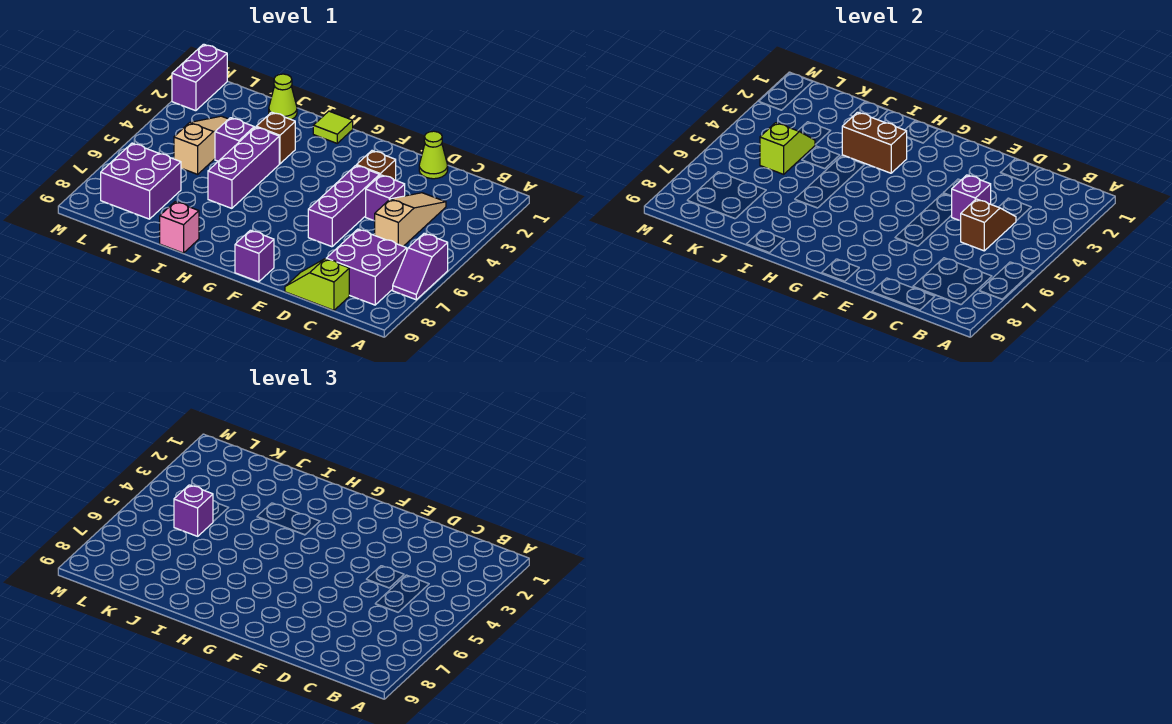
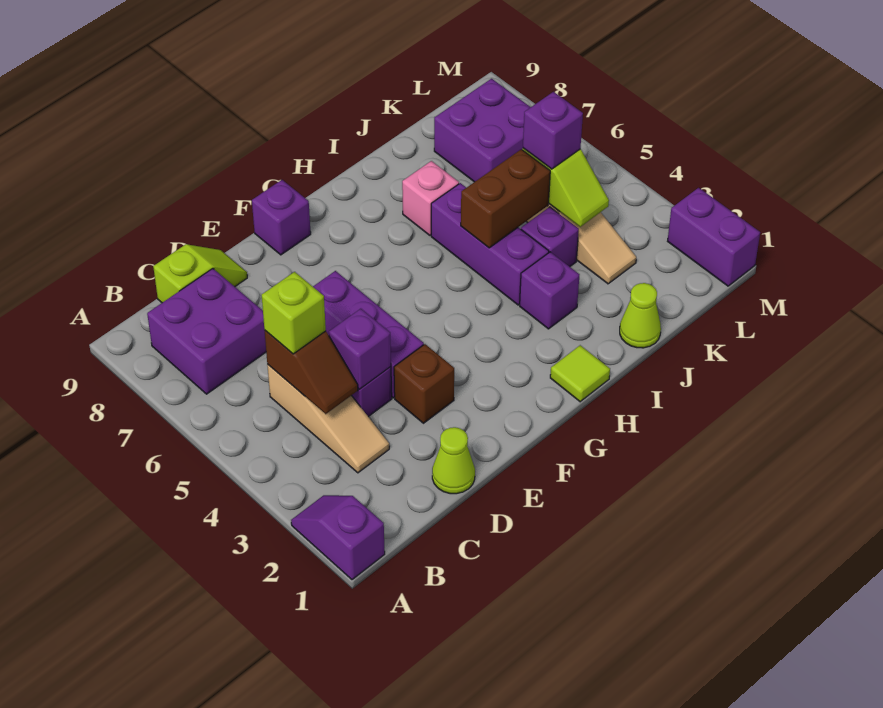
purple slope A6:A7 level 1 top 6 -> purple slope A1:A2 level 1 top 1
none -> lime brick C5 level 3
brown brick H3:I3 level 2 -> brown brick I5:J5 level 2
brown brick I3 level 1 -> purple brick I3 level 1
pink brick I9 level 1 -> pink brick I7 level 1

